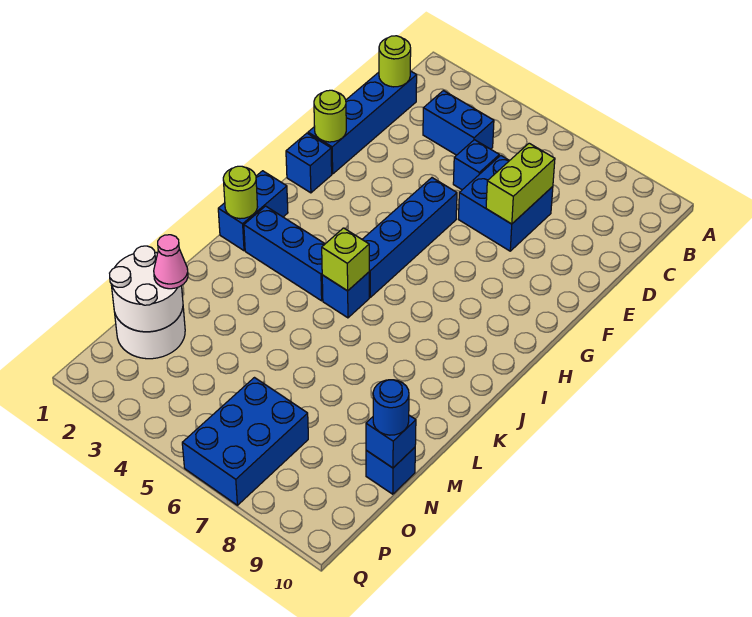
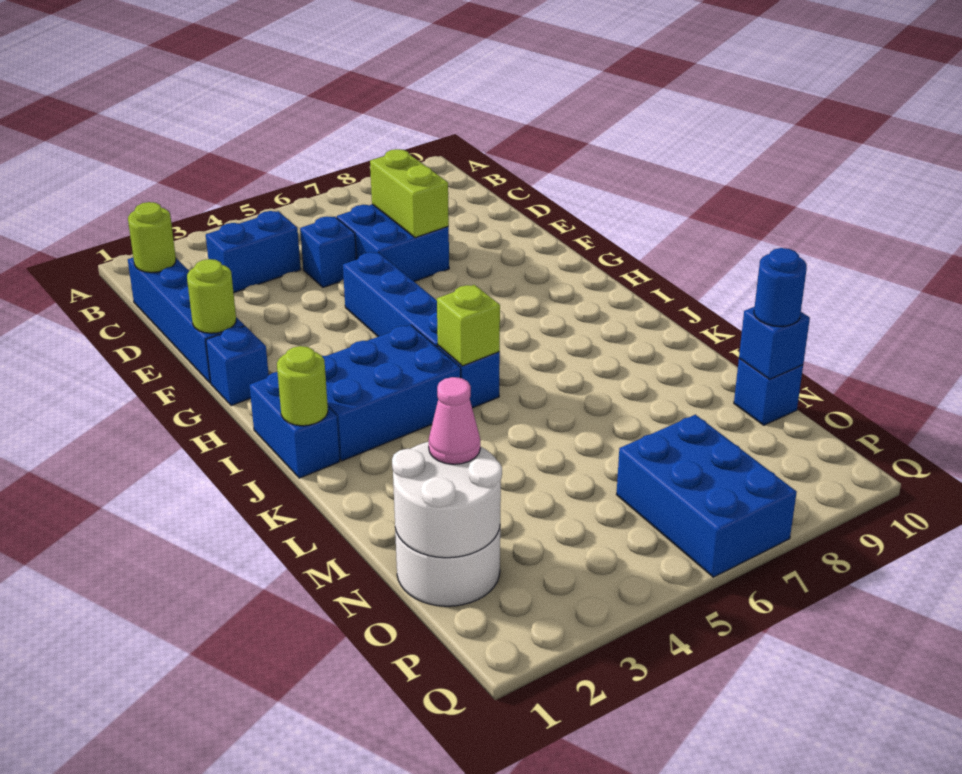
blue brick J2:J4 level 1 -> blue brick I2:J4 level 1

